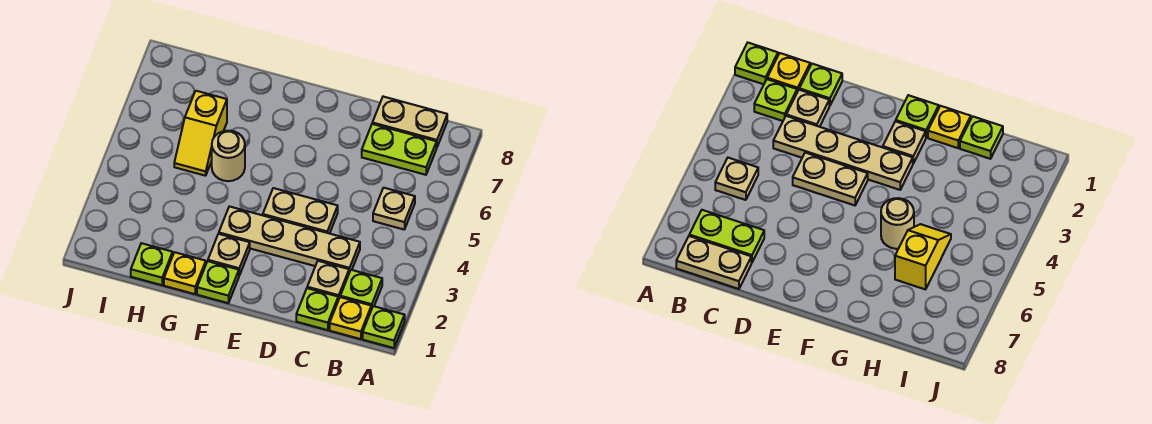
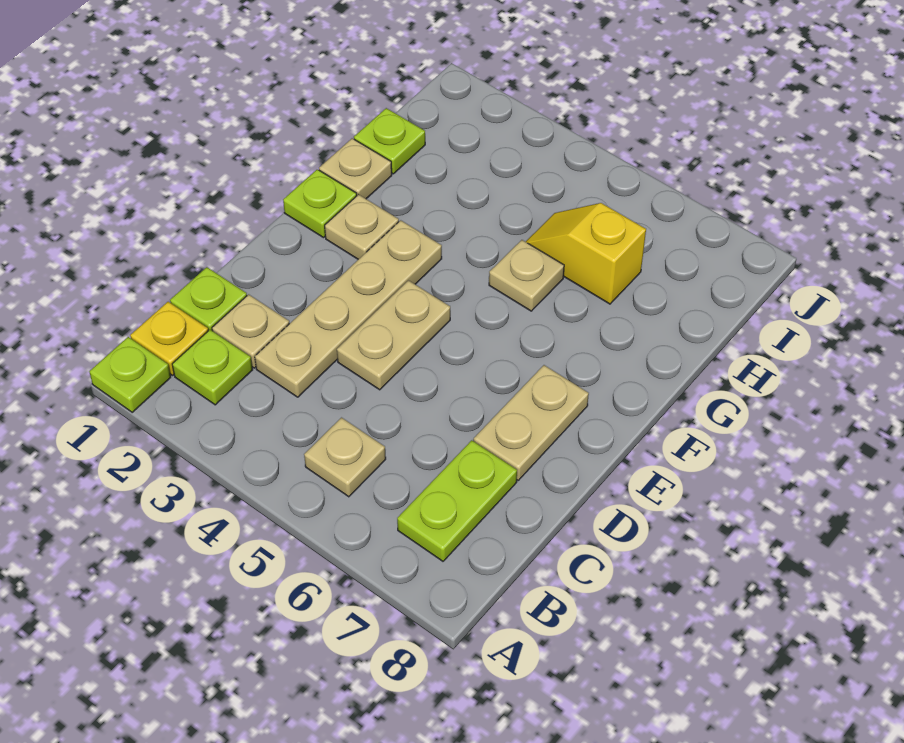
tan plate B8:C8 level 1 -> tan plate D7:E7 level 1
yellow plate G1 level 1 -> tan plate G1 level 1
tan round brick G5 level 1 -> tan plate G5 level 1

